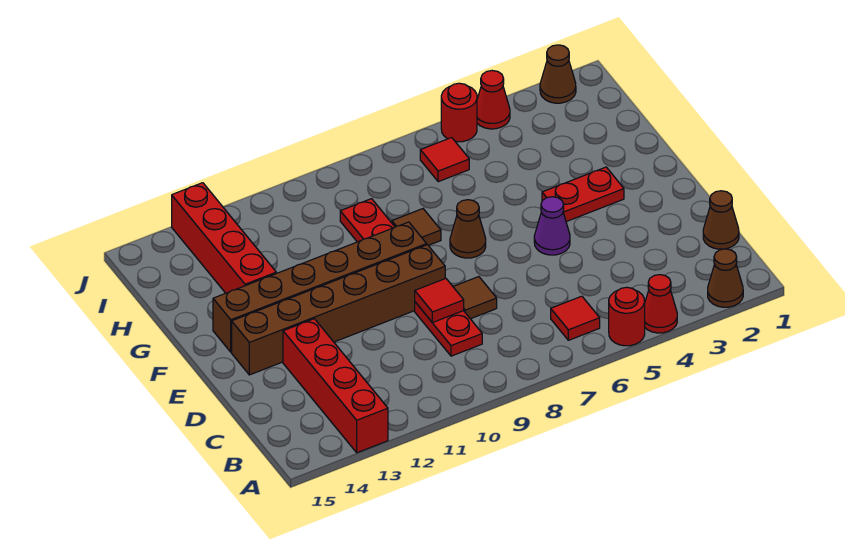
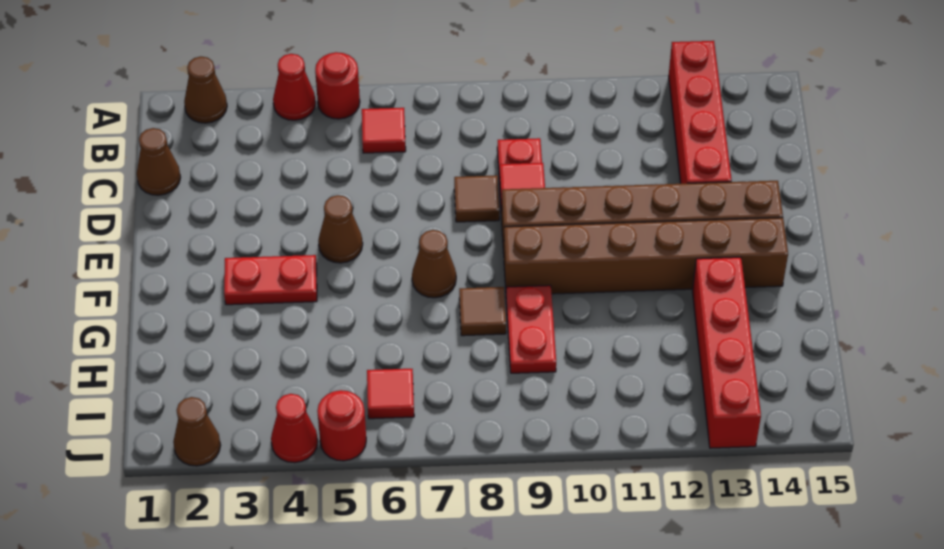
purple cone E5 level 1 -> brown cone E5 level 1

